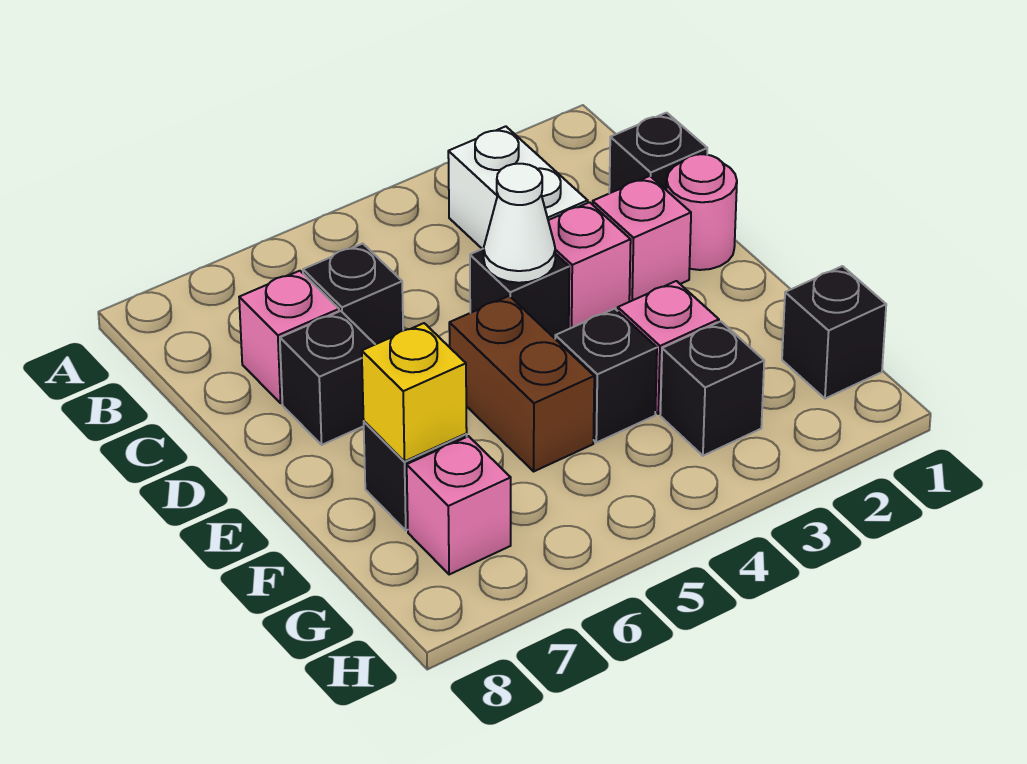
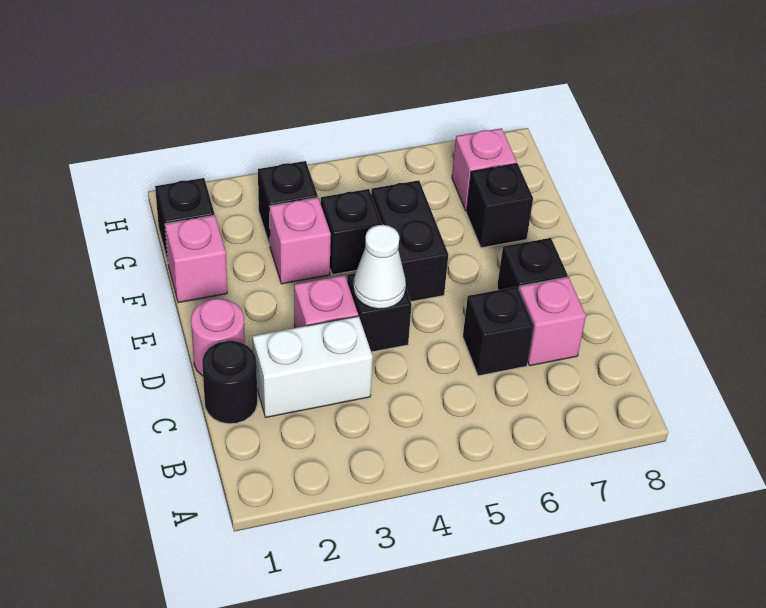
white brick B3:C3 level 1 -> white brick C2:C3 level 1
black brick C1 level 1 -> black round brick C1 level 1
pink brick D2 level 1 -> pink brick F1 level 1
brown brick E5:F5 level 1 -> black brick E5:F5 level 1
yellow brick F7 level 2 -> none

